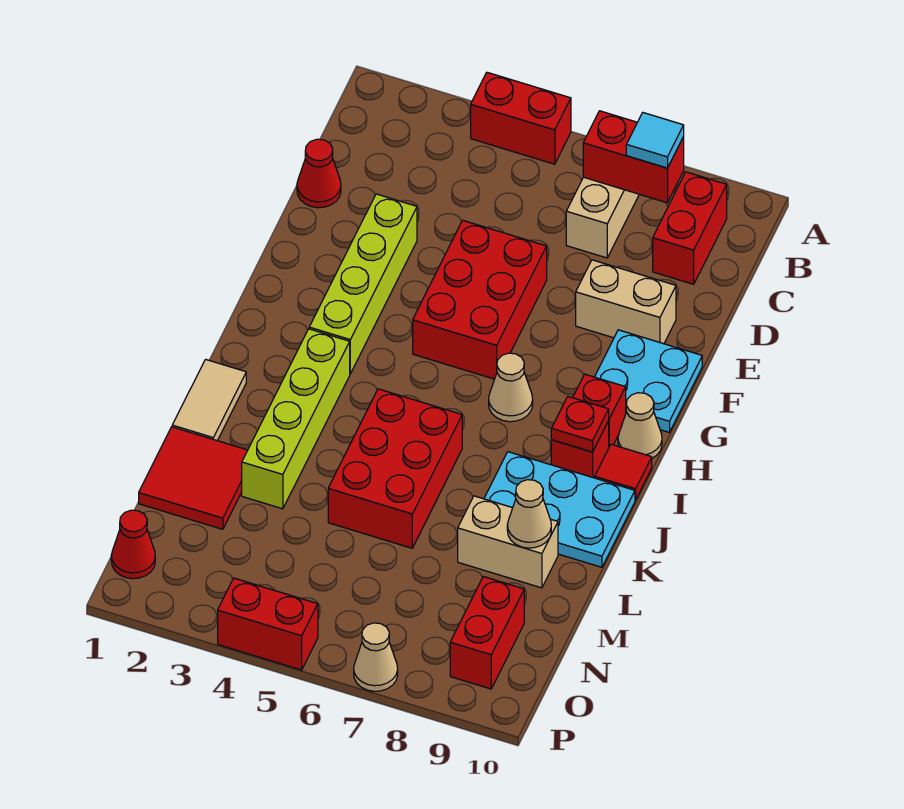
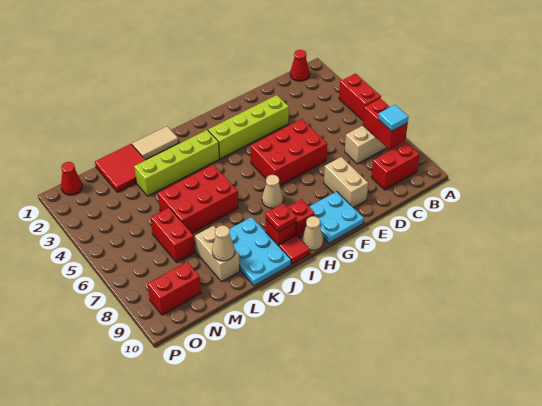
red cone D1 level 1 -> red cone B1 level 1
red brick P4:P5 level 1 -> red brick M6:M7 level 1
tan cone P7 level 1 -> none

